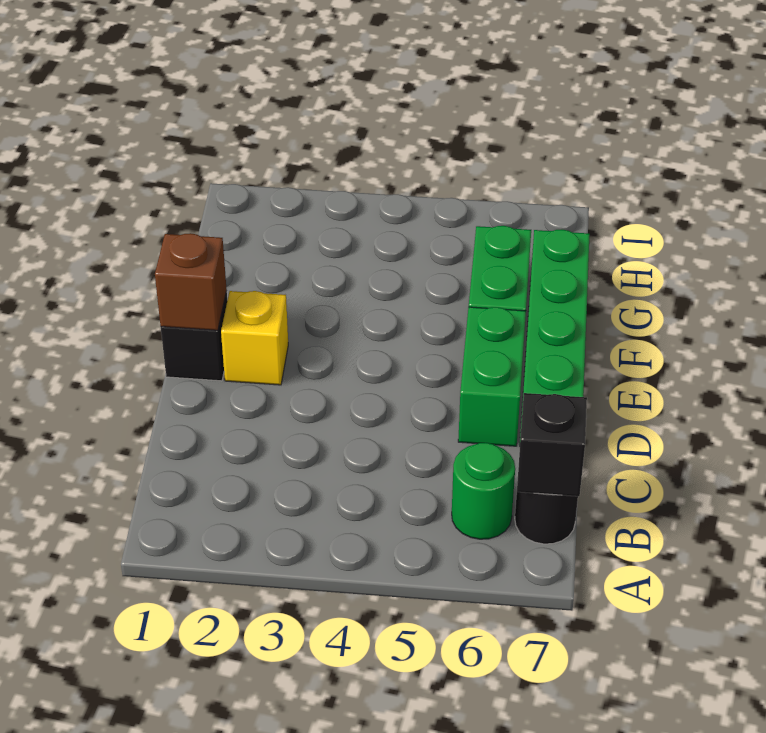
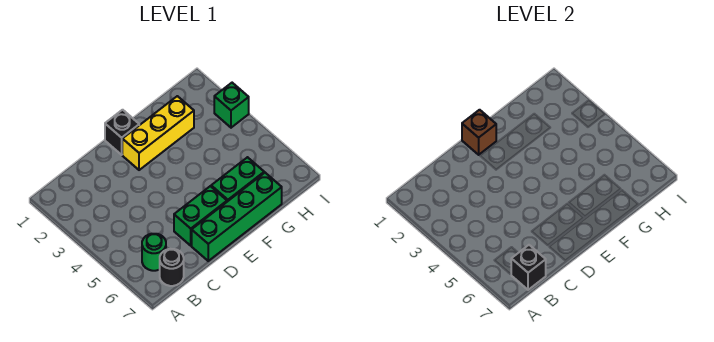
yellow brick E2 level 1 -> yellow brick E2:G2 level 1
none -> green brick I3 level 1

